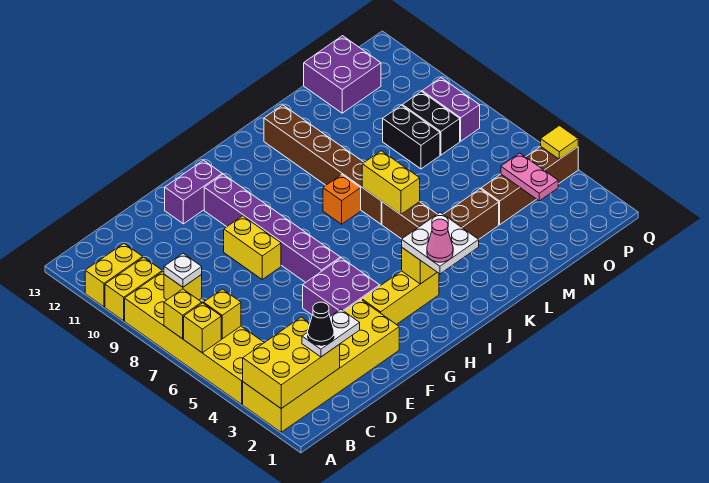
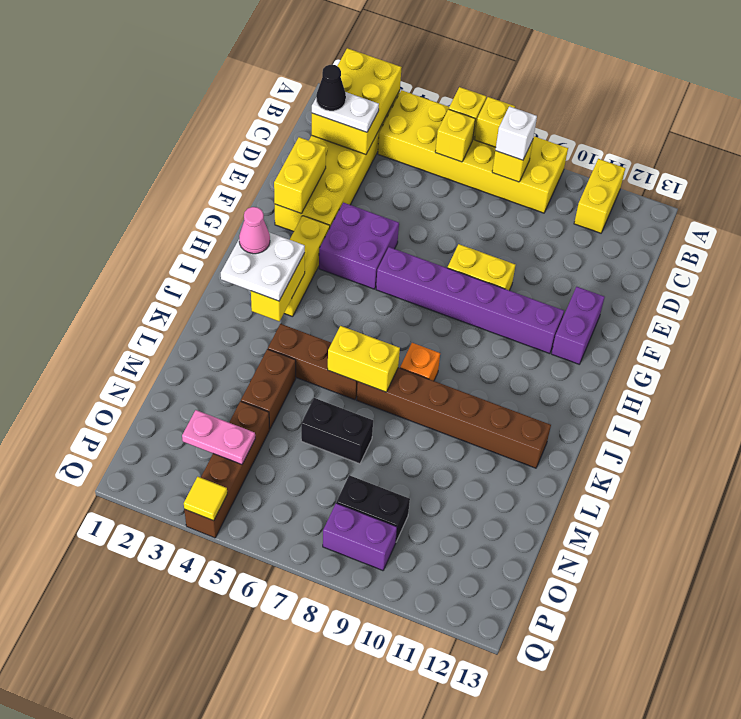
yellow brick A10:B10 level 1 -> yellow brick E2:F2 level 2
white plate B8 level 3 -> white brick B8 level 3
white plate C2:D2 level 3 -> white plate C2:C3 level 3
black brick N8:N9 level 1 -> black brick M6:M7 level 1
purple brick N12:O13 level 1 -> none

